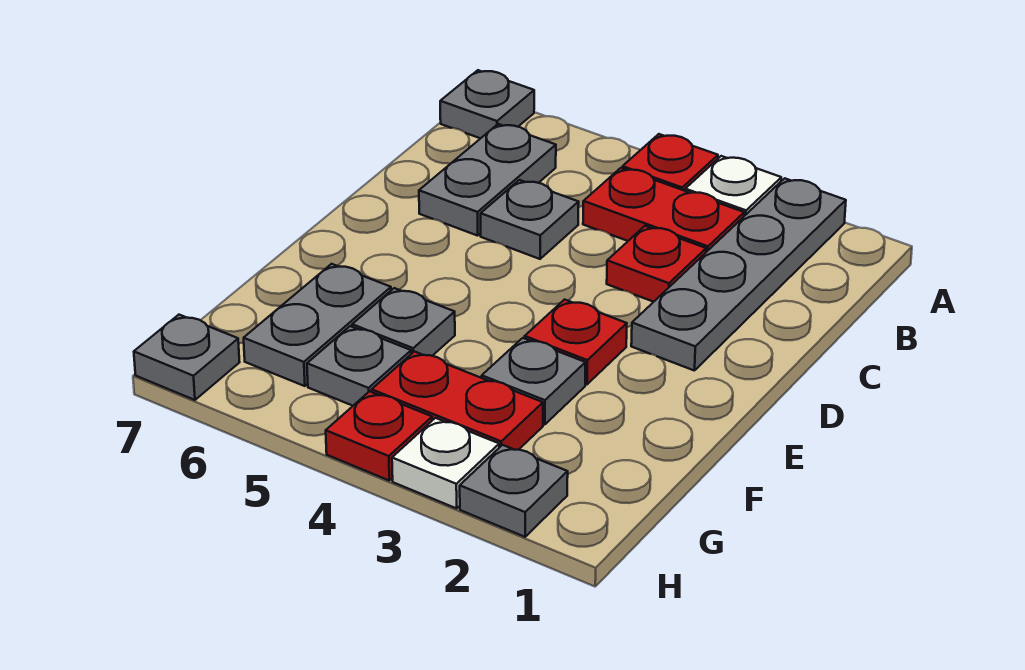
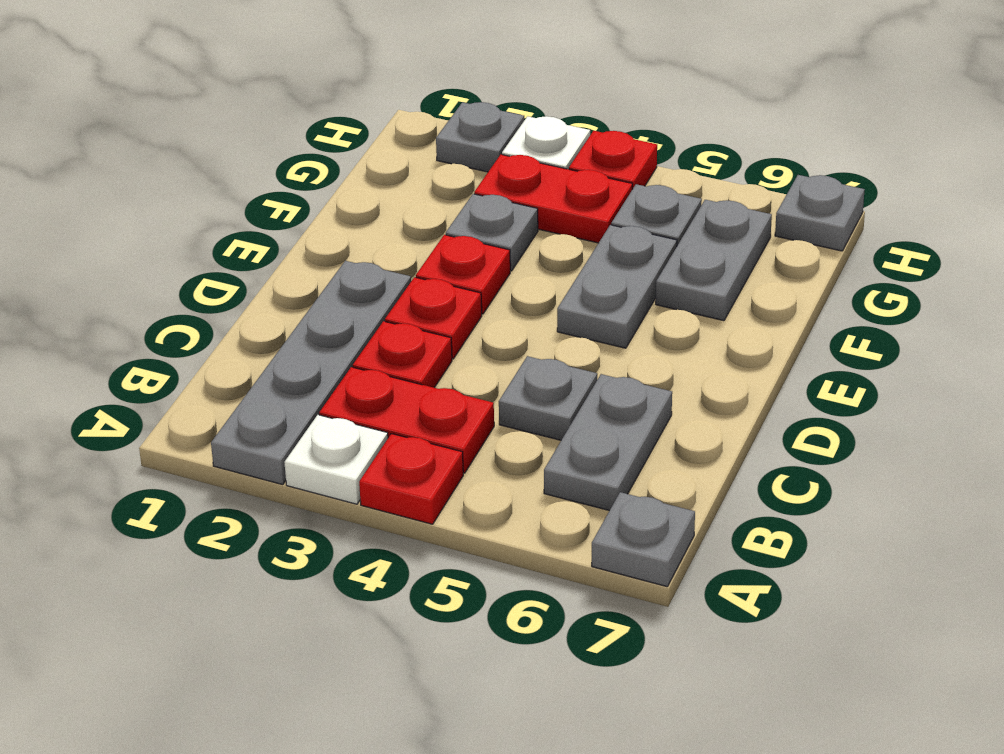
none -> red plate D3 level 1
grey plate F5 level 1 -> grey plate E5:F5 level 1

